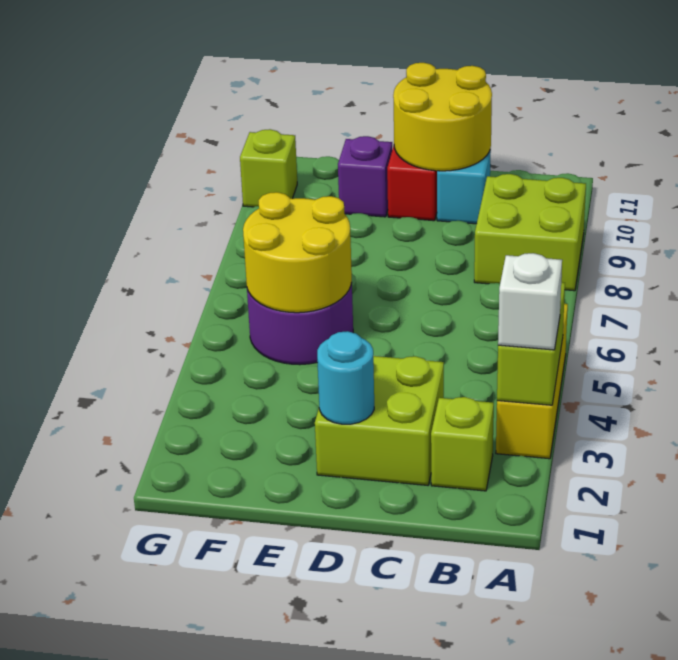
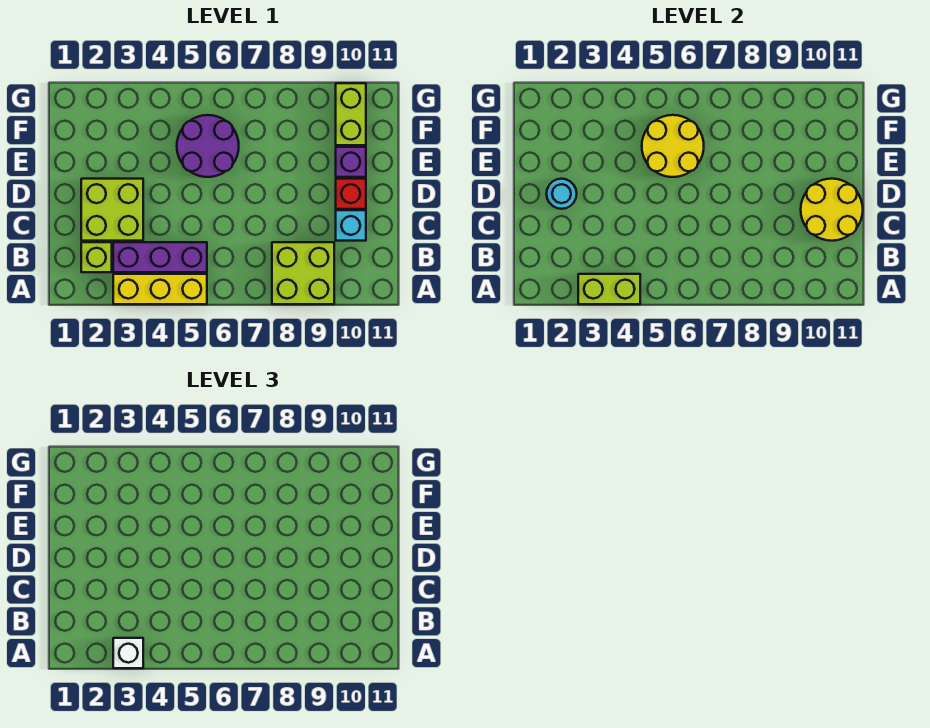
none -> purple brick B3:B5 level 1
lime brick G10 level 1 -> lime brick F10:G10 level 1

